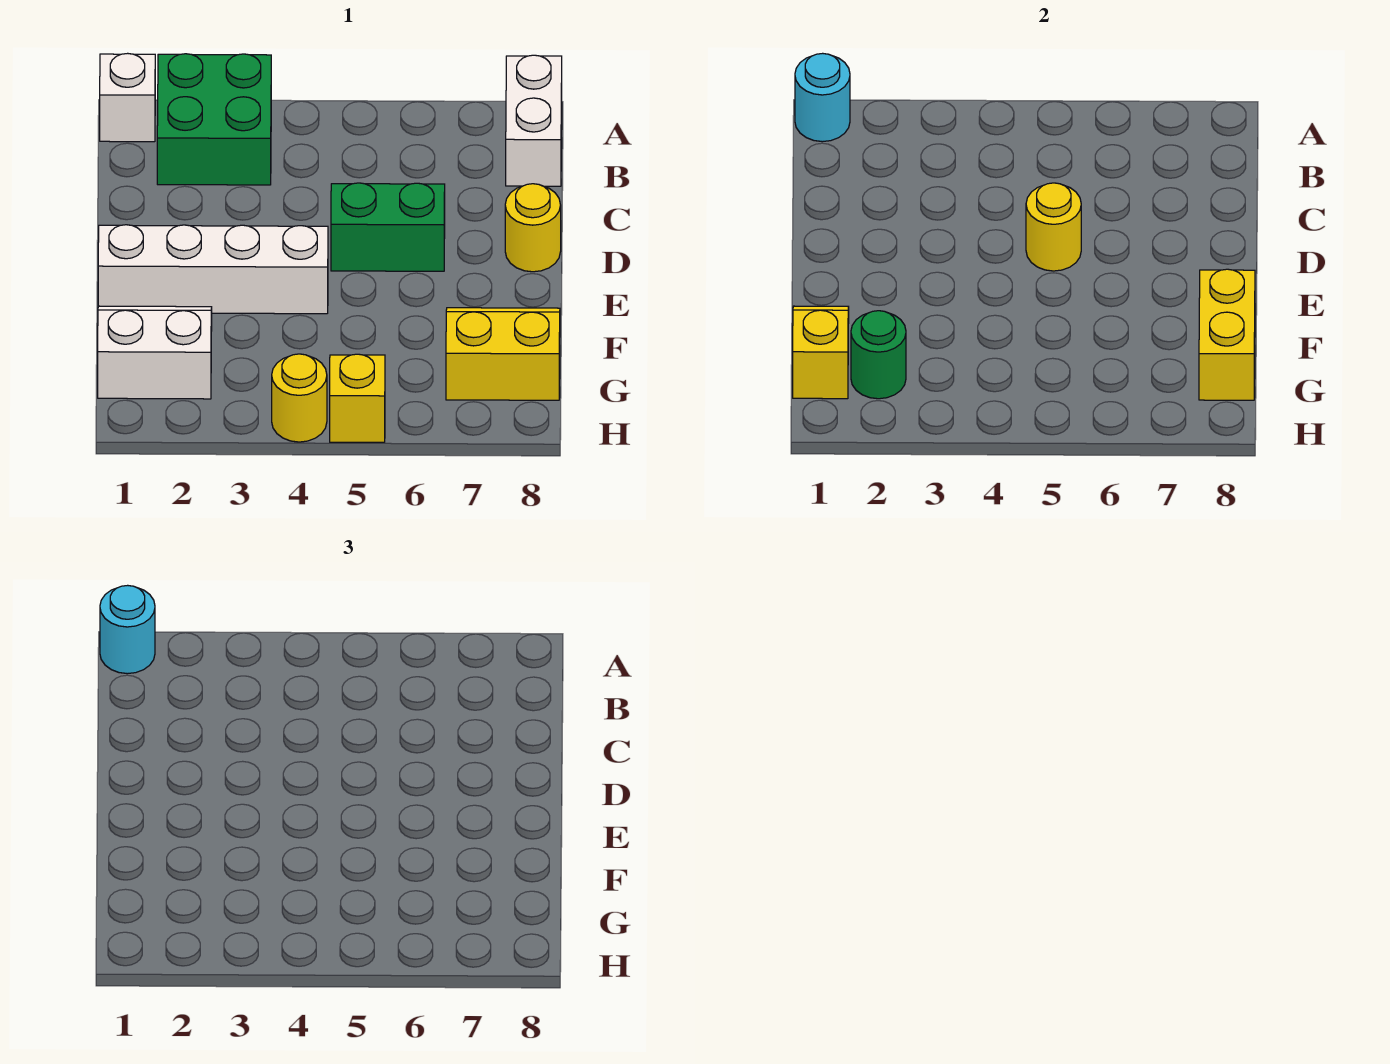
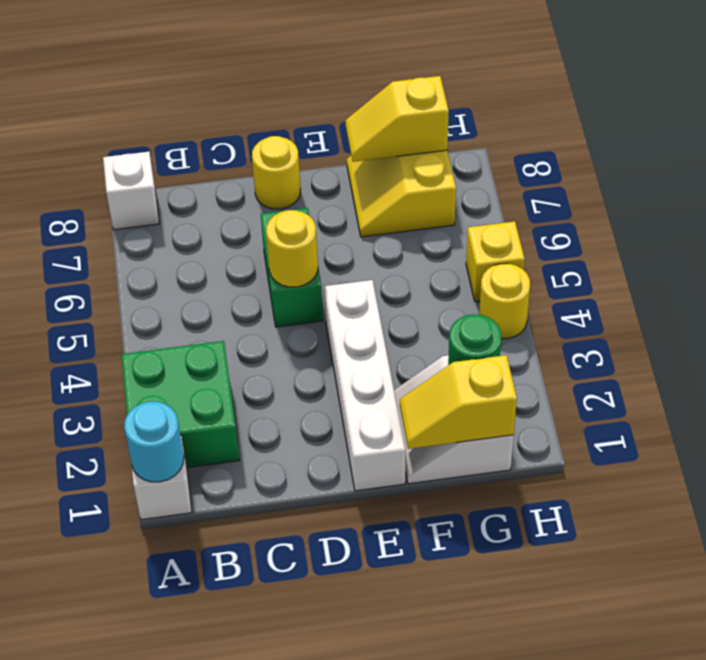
cyan round brick A1 level 3 -> none
white brick A8:B8 level 1 -> white brick A8 level 1
yellow brick F8:G8 level 2 -> yellow slope F8:G8 level 2 top G

